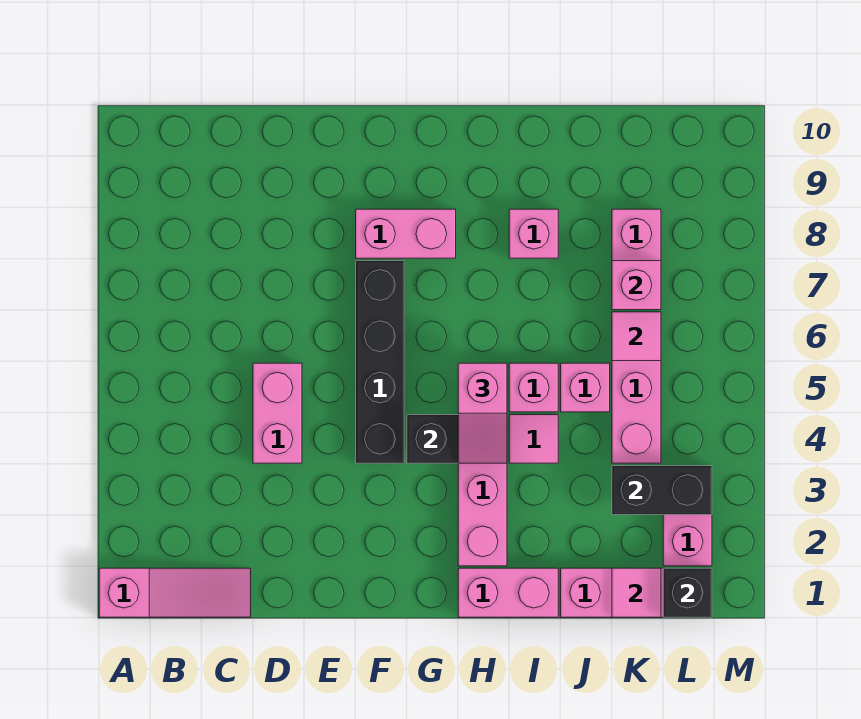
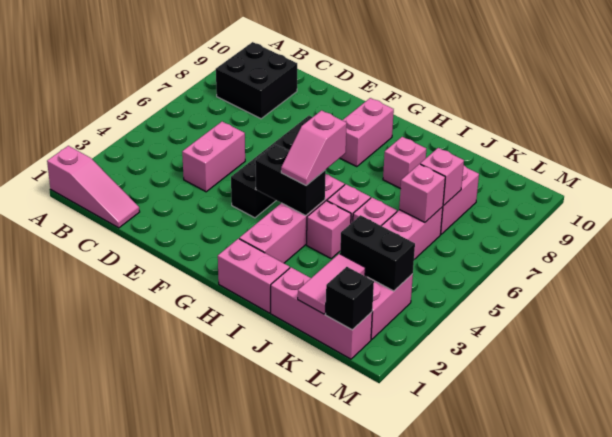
none -> black brick B8:C9 level 1
pink brick F8:G8 level 1 -> pink brick G8:G9 level 1
pink tile I4 level 1 -> pink brick I4 level 1
pink tile K1 level 2 -> pink tile K1:K2 level 2
pink tile K6 level 2 -> pink brick K6 level 2

